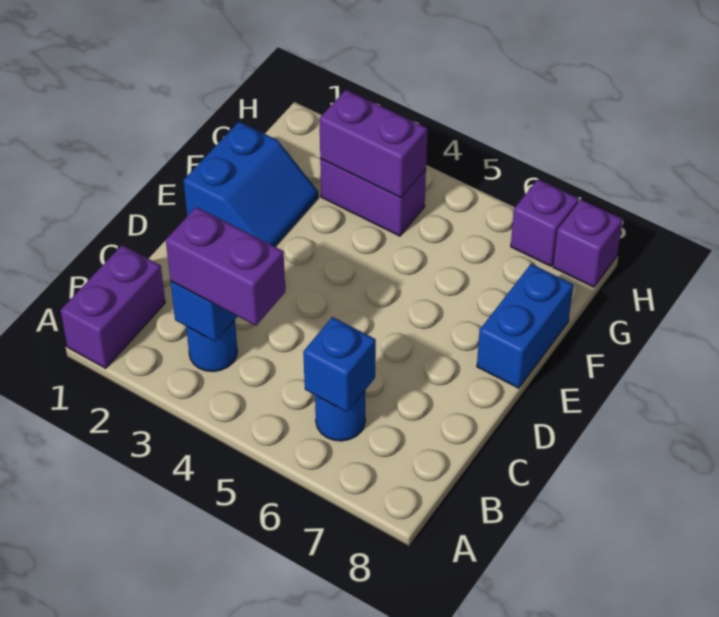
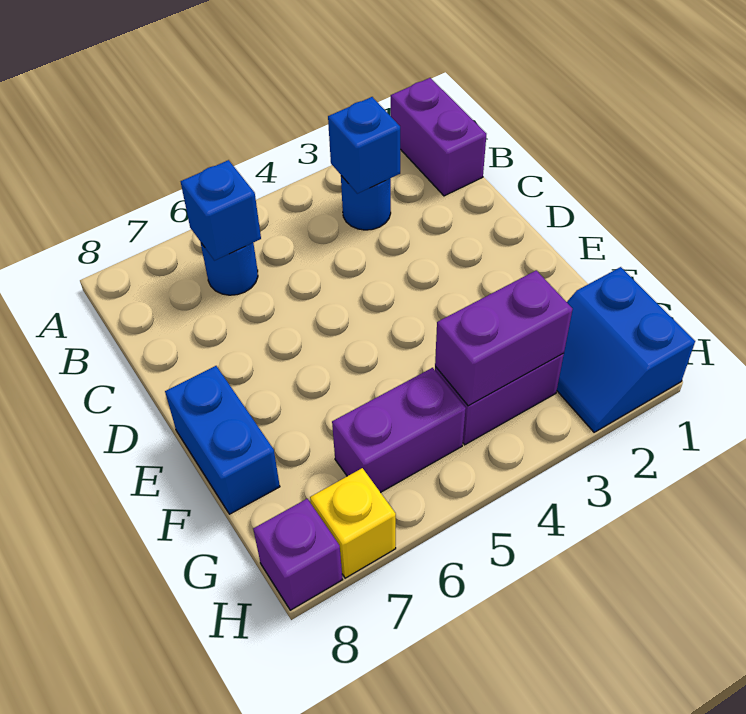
purple brick B3:B4 level 3 -> purple brick G5:G6 level 1
blue slope E1:F2 level 1 top 1 -> blue slope G1:H2 level 1 top 1
purple brick H7 level 1 -> yellow brick H7 level 1

